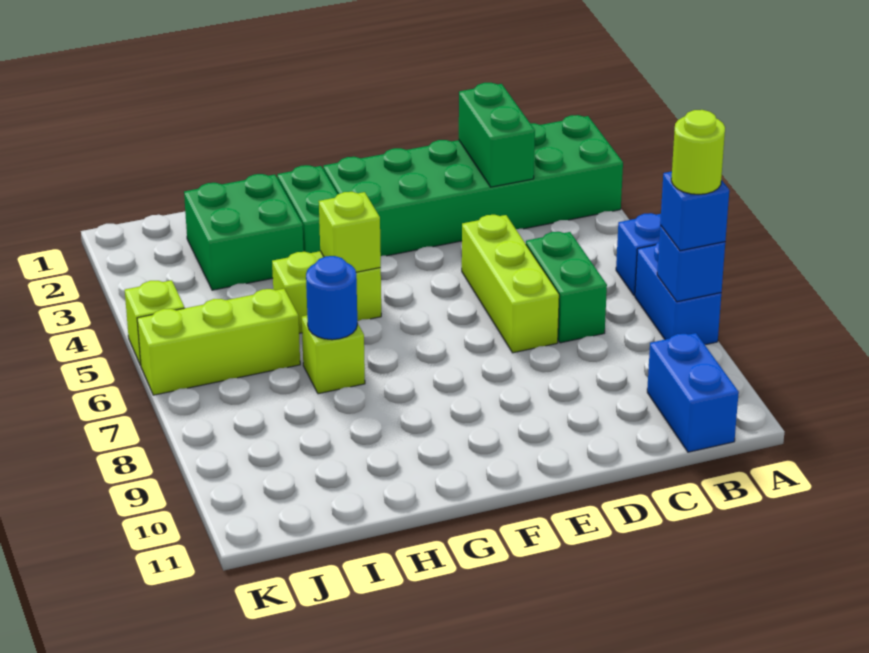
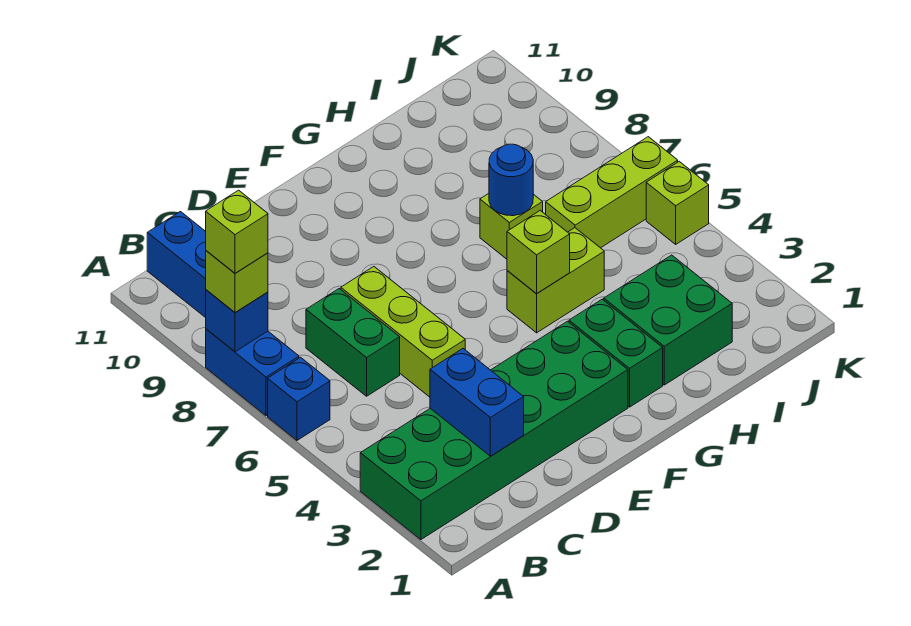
blue brick A8 level 3 -> lime brick A8 level 3
lime round brick A8 level 4 -> lime brick A8 level 4
green brick C2:C3 level 2 -> blue brick C2:C3 level 2

